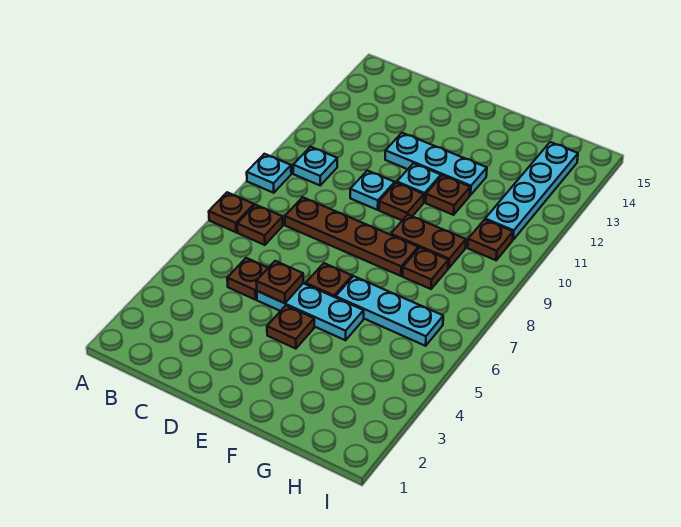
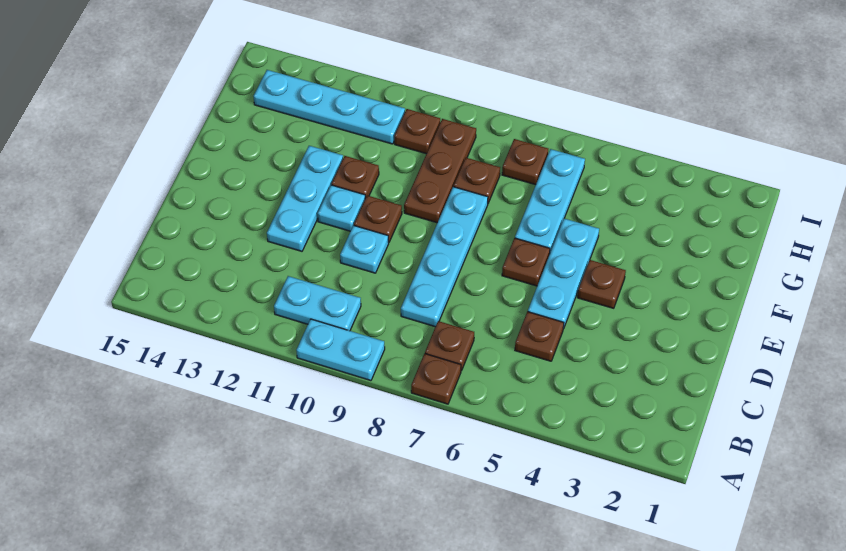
cyan plate A9 level 1 -> cyan plate A9:A10 level 1
cyan plate B10 level 1 -> cyan plate B10:B11 level 1
brown plate C8:F8 level 1 -> cyan plate C8:F8 level 1
brown plate D5 level 2 -> brown plate H7 level 1
brown plate F9:G9 level 1 -> brown plate F9:H9 level 1

